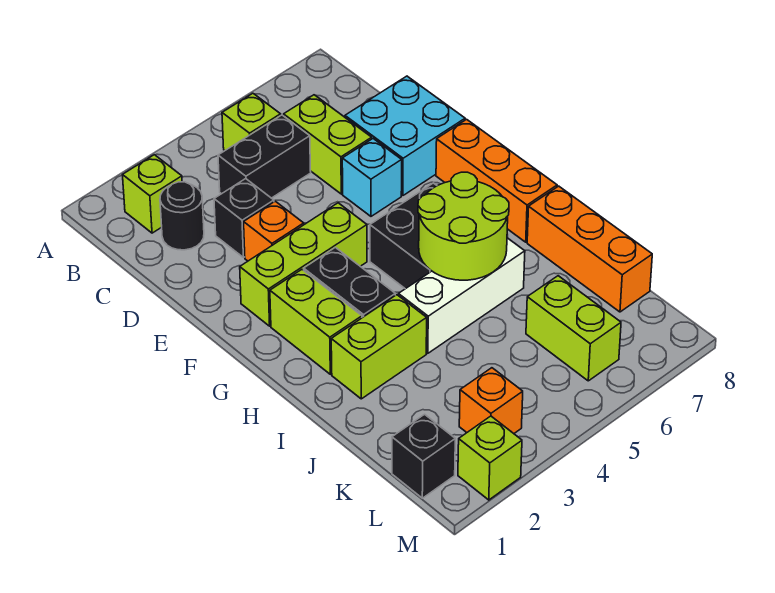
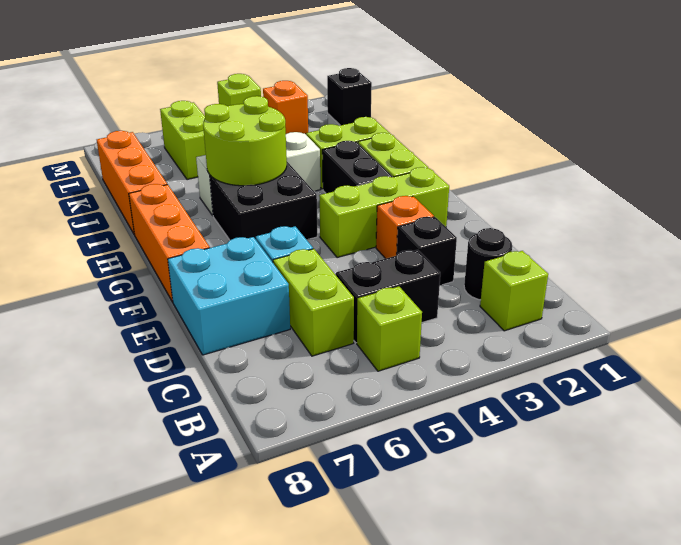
lime brick M2 level 1 -> lime brick M4 level 1

